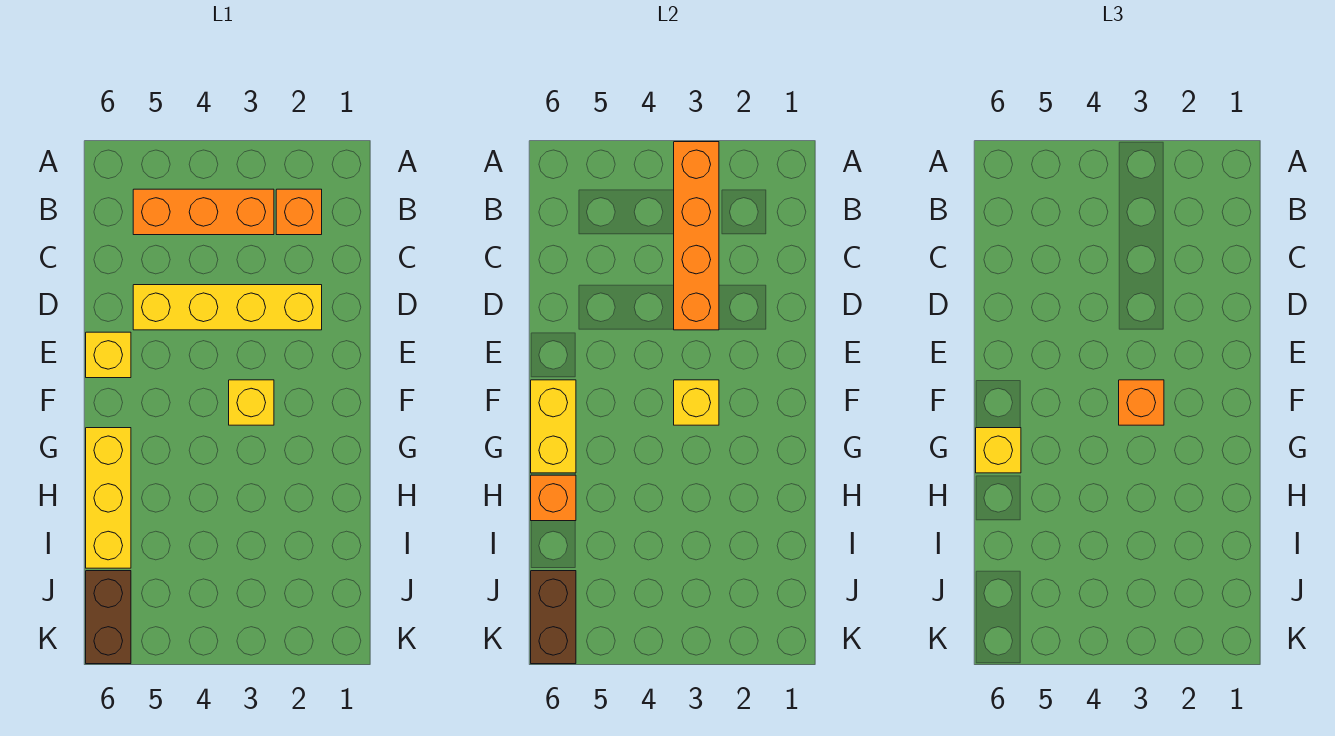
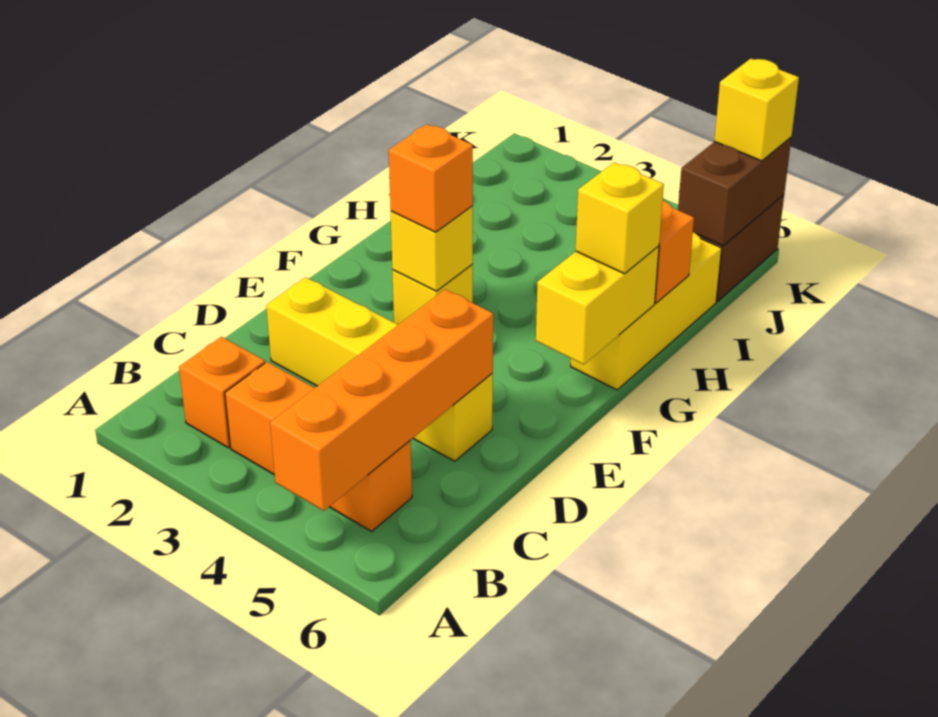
orange brick A3:D3 level 2 -> orange brick A5:D5 level 2
yellow brick E6 level 1 -> yellow brick K6 level 3

